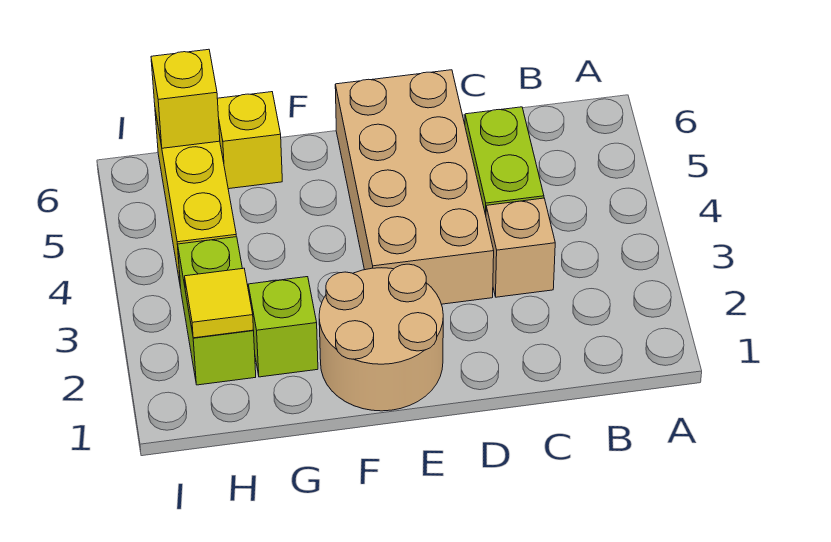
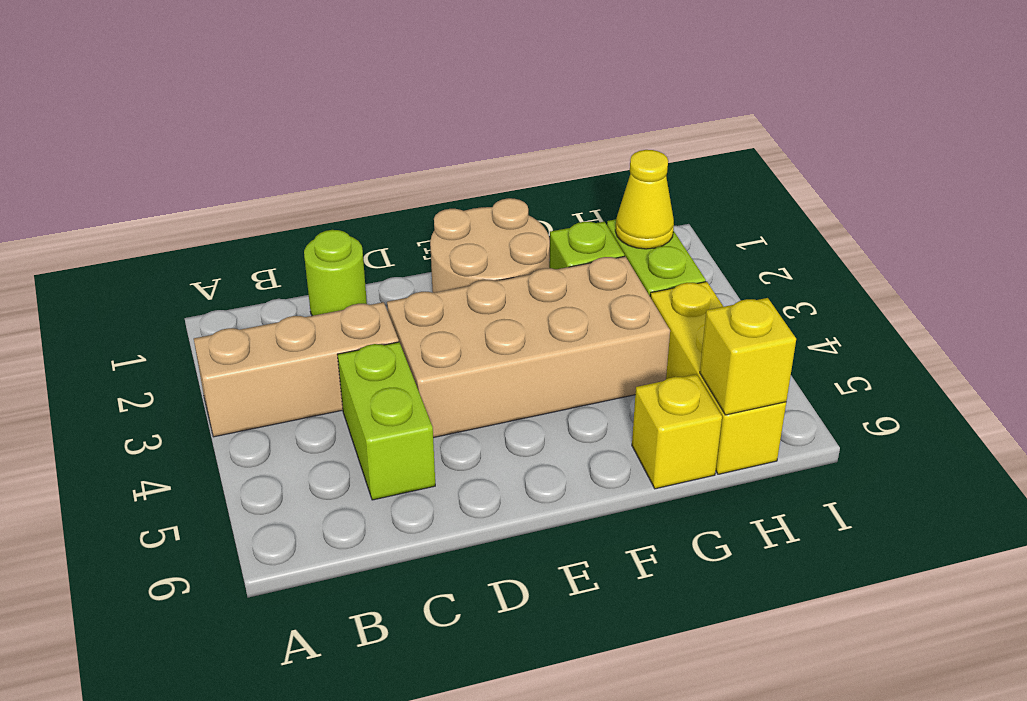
none -> lime round brick C1 level 1
tan brick C3 level 1 -> tan brick A3:C3 level 1
tan brick D3:E6 level 1 -> tan brick D3:G4 level 1
yellow tile H2 level 2 -> yellow cone H2 level 2

